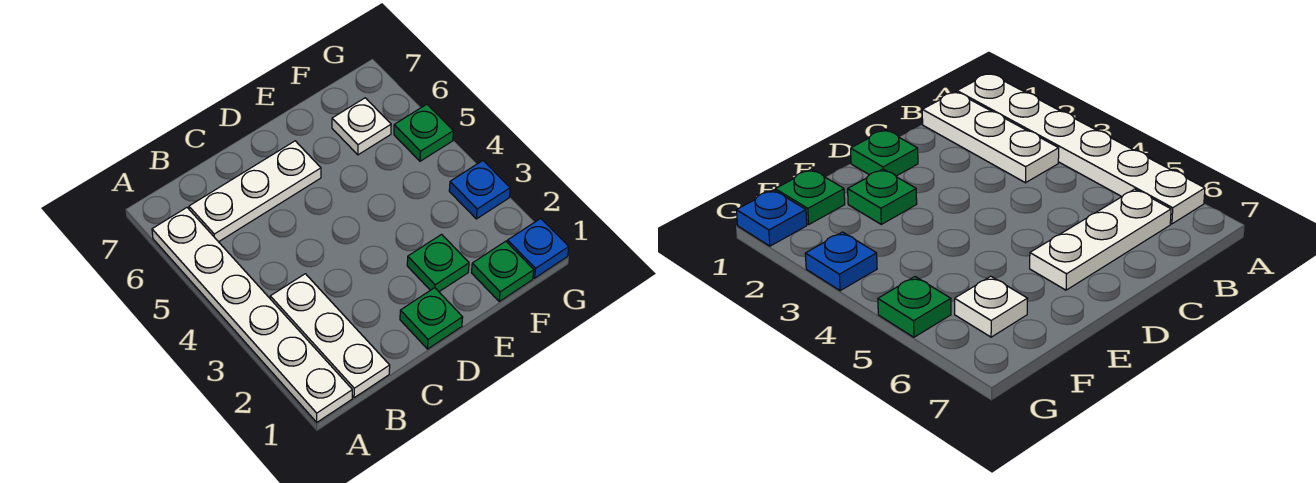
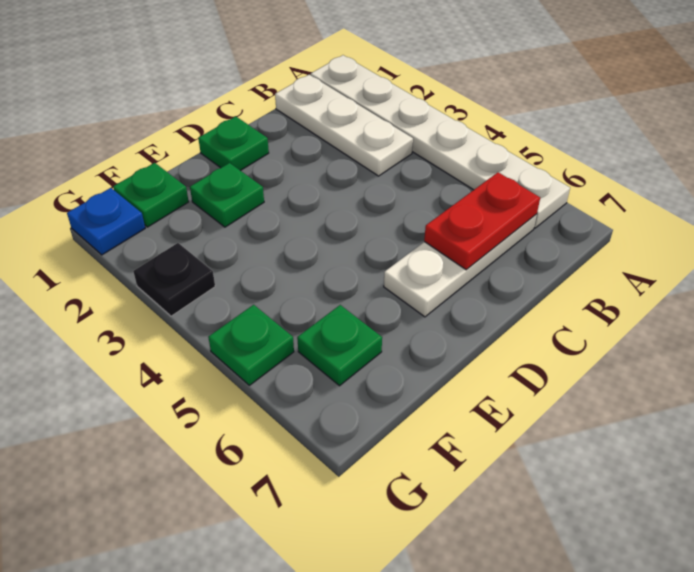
none -> red plate B6:C6 level 2
white plate F6 level 1 -> green plate F6 level 1
blue plate G3 level 1 -> black plate G3 level 1

